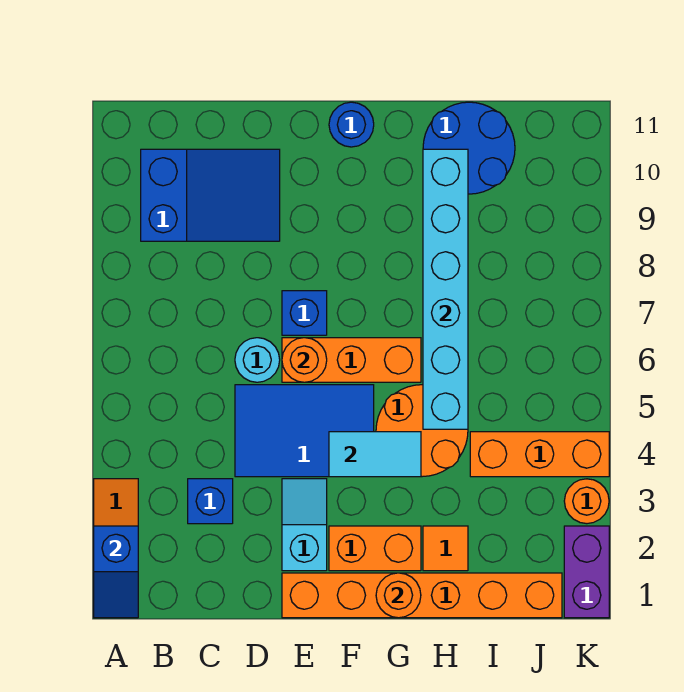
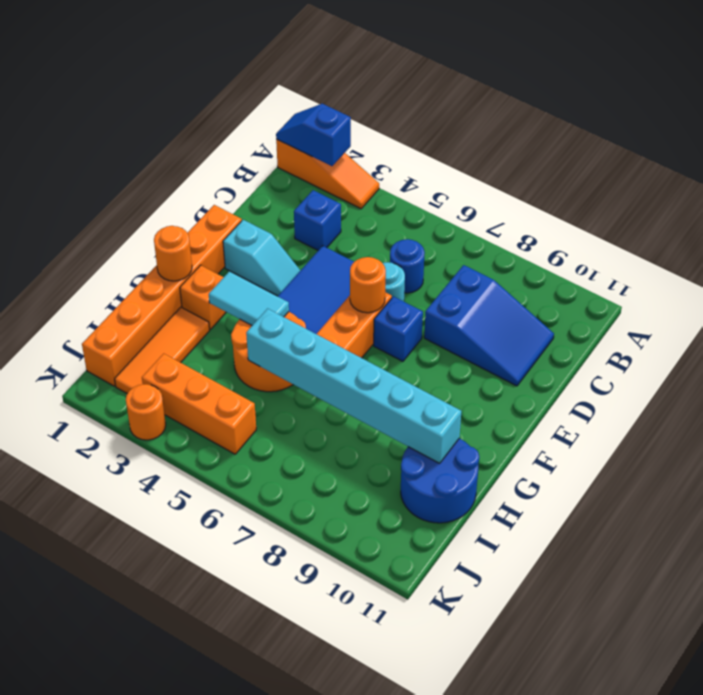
blue slope B9:D10 level 1 top B -> blue slope C8:D10 level 1 top 8
orange brick F2:G2 level 1 -> orange brick G2 level 1
cyan tile F4:G4 level 2 -> cyan tile G3:G4 level 2
blue round brick F11 level 1 -> blue round brick C6 level 1
orange tile H2 level 1 -> orange tile H2:J2 level 1
orange brick I4:K4 level 1 -> orange brick J3:J5 level 1
purple brick K1:K2 level 1 -> none

